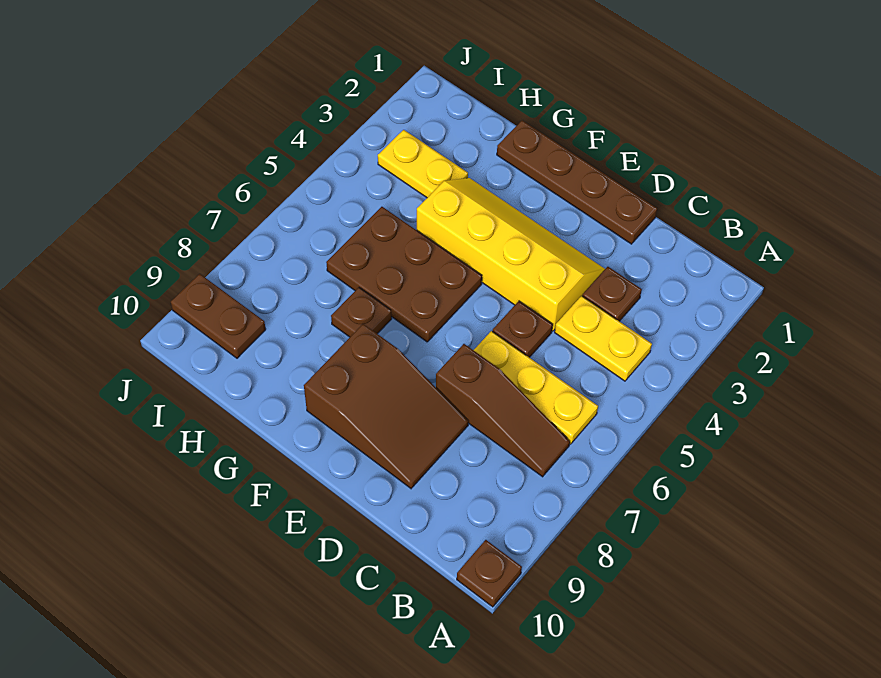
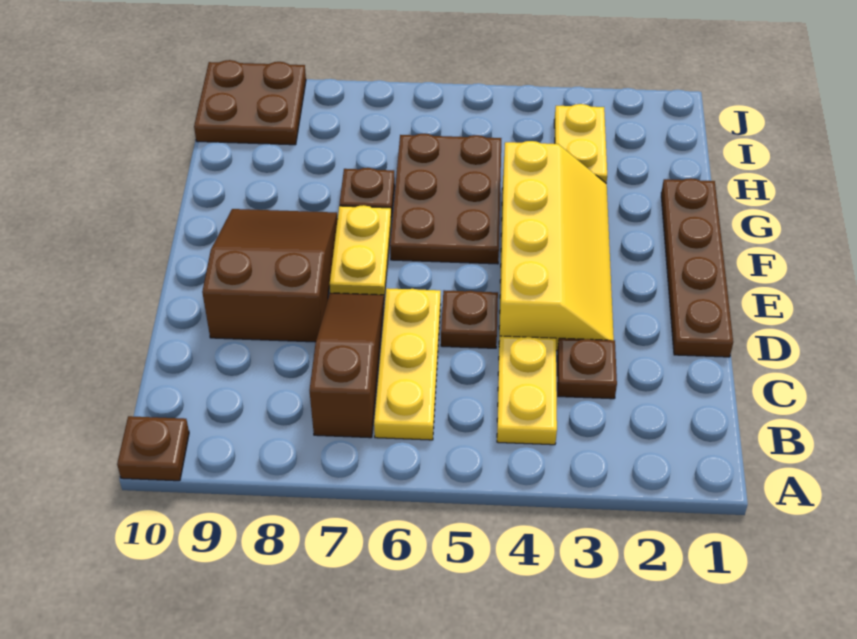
brown slope B7:D7 level 1 top D -> brown slope B7:D7 level 1 top B
brown slope D8:F9 level 1 top F -> brown slope D8:F9 level 1 top D
none -> yellow plate E7:F7 level 1
brown plate I9:J9 level 1 -> brown plate I9:J10 level 1

